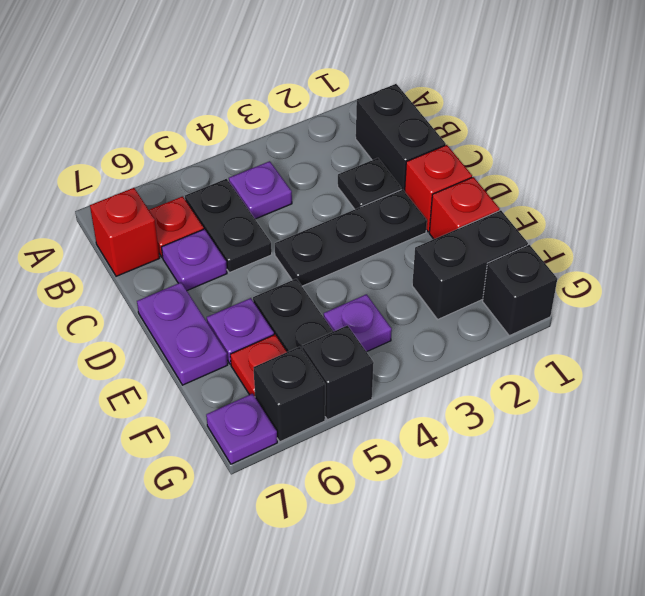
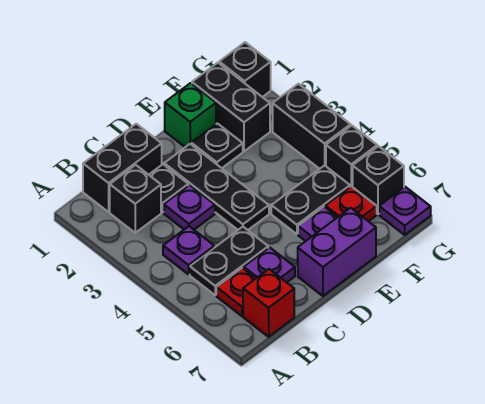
none -> black brick B2 level 1
red brick D1 level 1 -> none
purple plate D7:E7 level 1 -> purple brick D7:E7 level 1
red brick E1 level 1 -> green brick E1 level 1
none -> black plate E2 level 1
purple plate F4 level 1 -> purple plate C3 level 1
none -> black brick G3:G4 level 1

